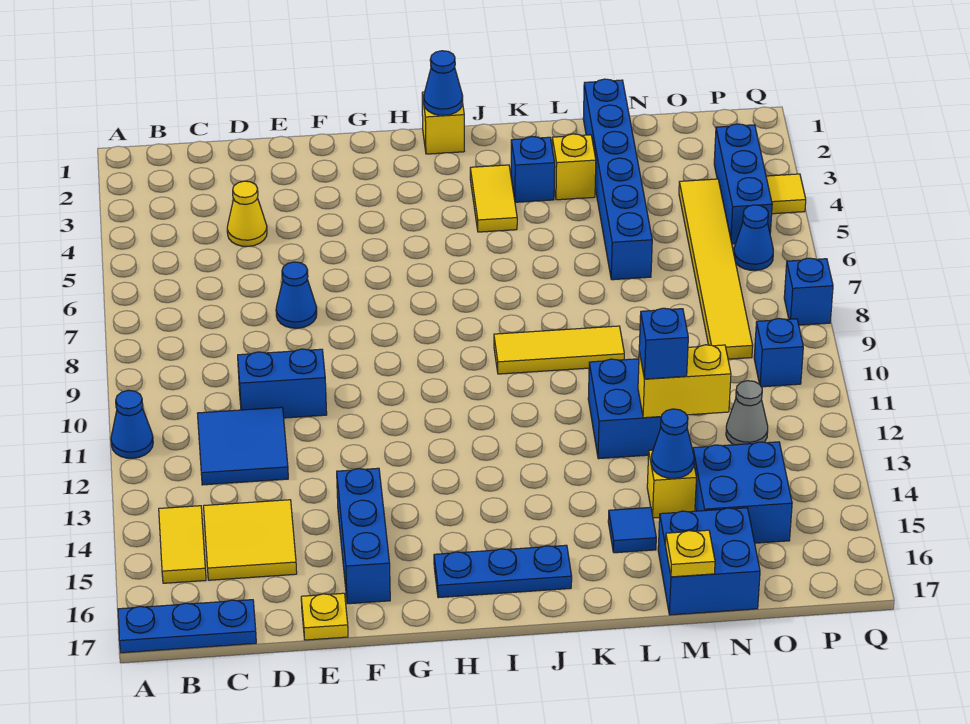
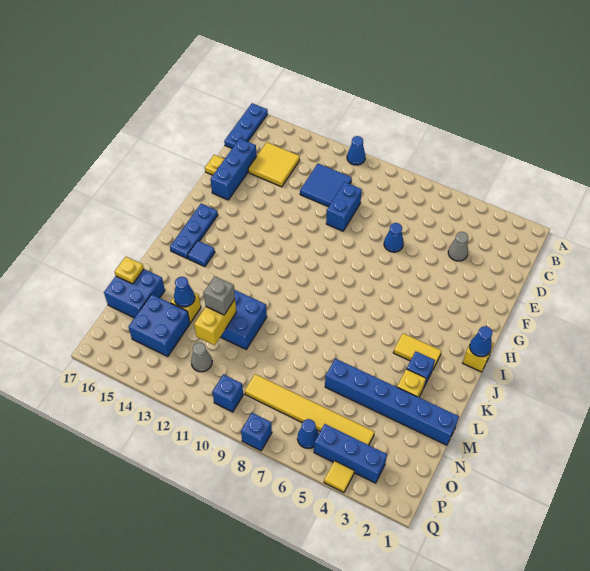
yellow tile B14:B15 level 1 -> none
yellow cone D4 level 1 -> grey cone D4 level 1
blue brick F14:F16 level 1 -> blue brick D16:F16 level 1
yellow tile J9:L9 level 1 -> none
blue tile L15 level 1 -> blue tile J15 level 1
blue brick M12 level 3 -> grey brick M12 level 3

